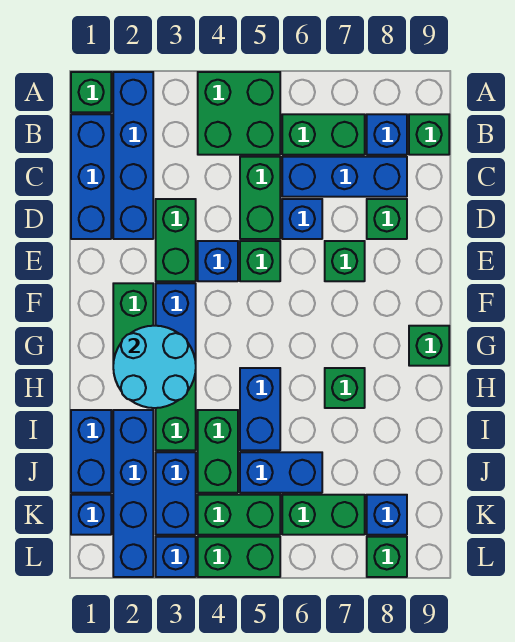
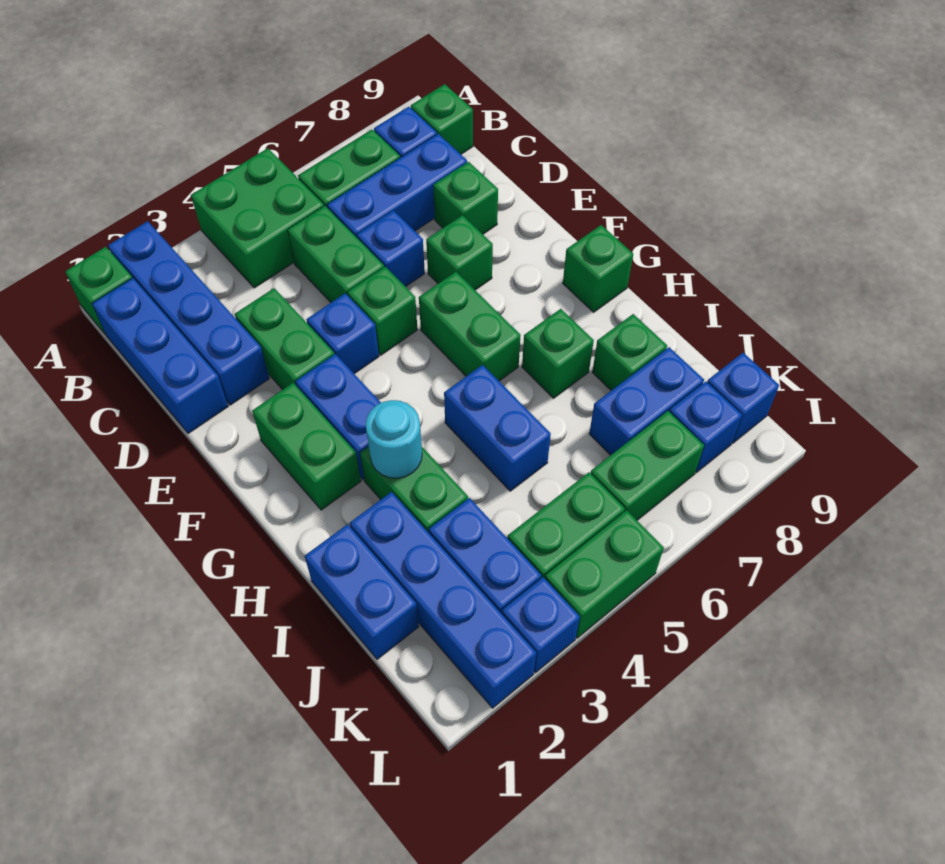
cyan round brick G2:H3 level 2 -> cyan round brick H3 level 2
green brick I4:J4 level 1 -> green brick F6:G6 level 1
blue brick J5:J6 level 1 -> blue brick J7:J8 level 1
blue brick K1 level 1 -> blue brick K9 level 1
green brick L8 level 1 -> green brick I8 level 1

